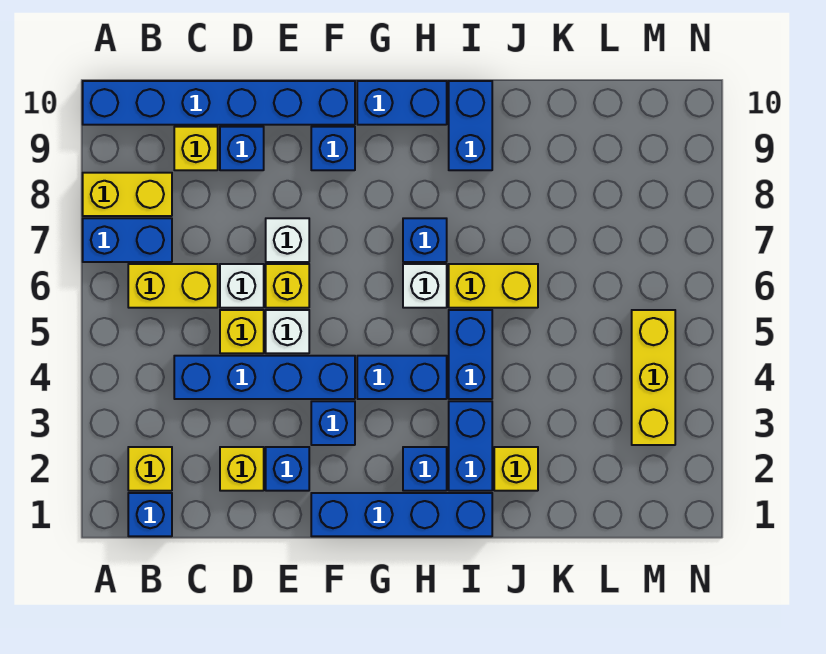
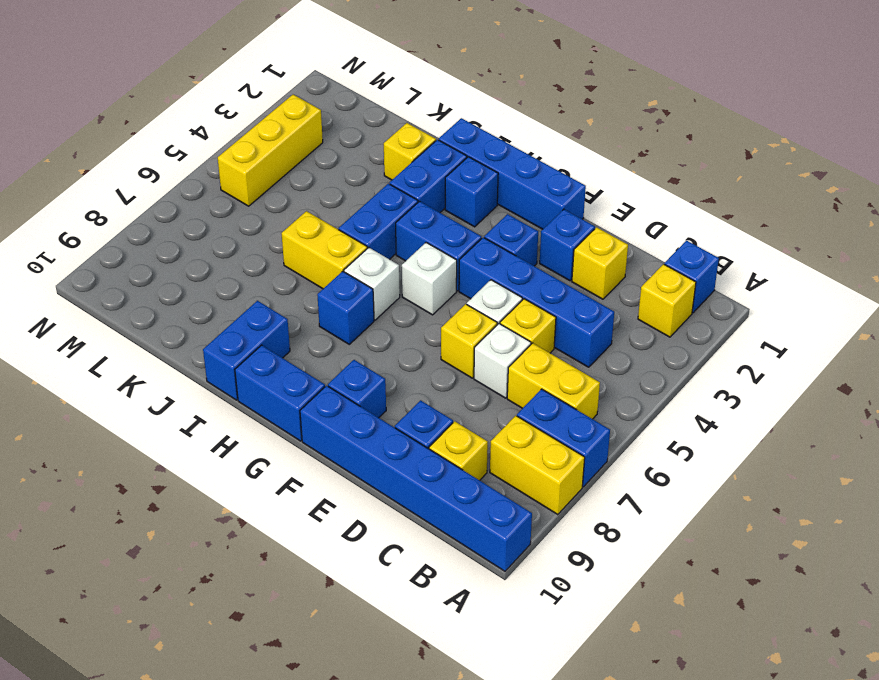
white brick E7 level 1 -> white brick G5 level 1

